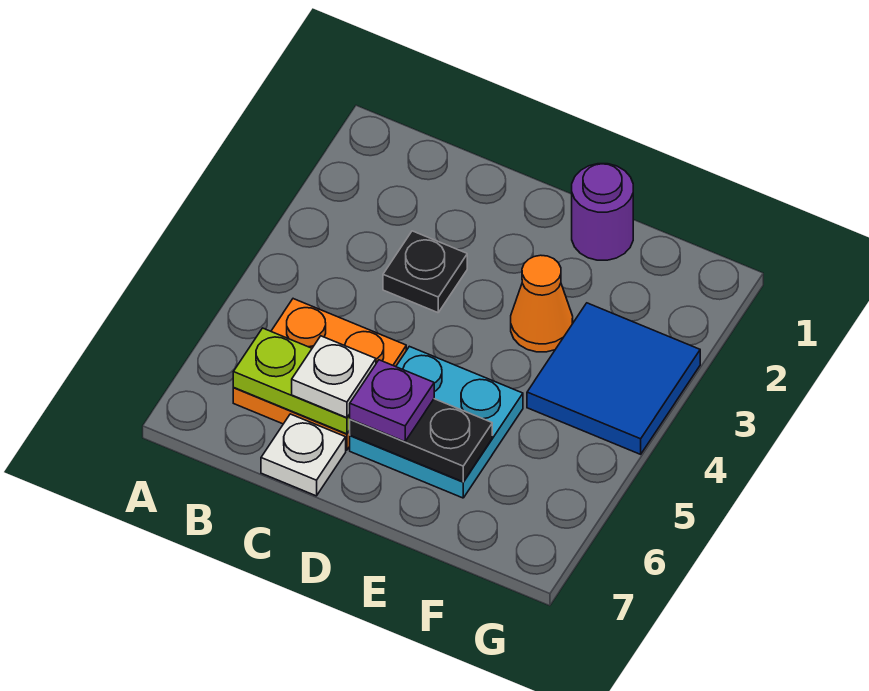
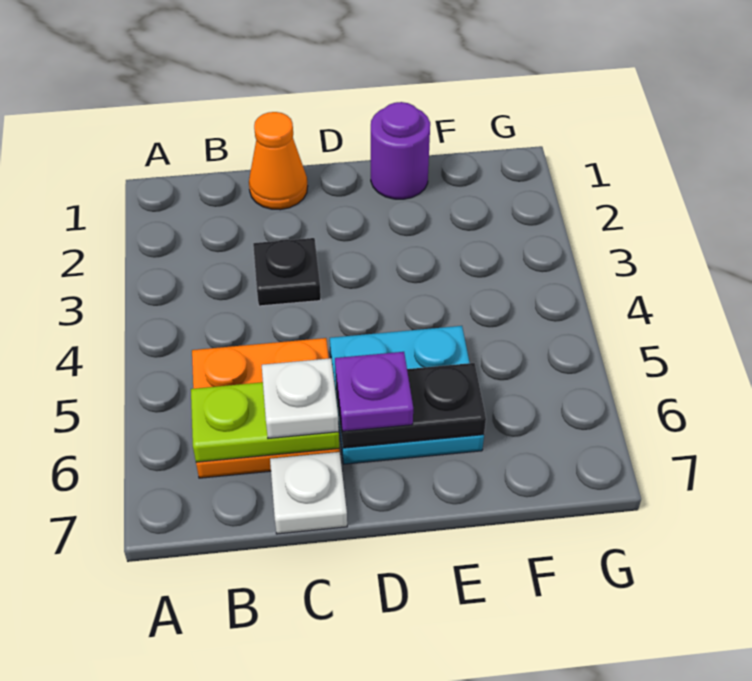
orange cone E3 level 1 -> orange cone C1 level 1
blue tile F3:G4 level 1 -> none

